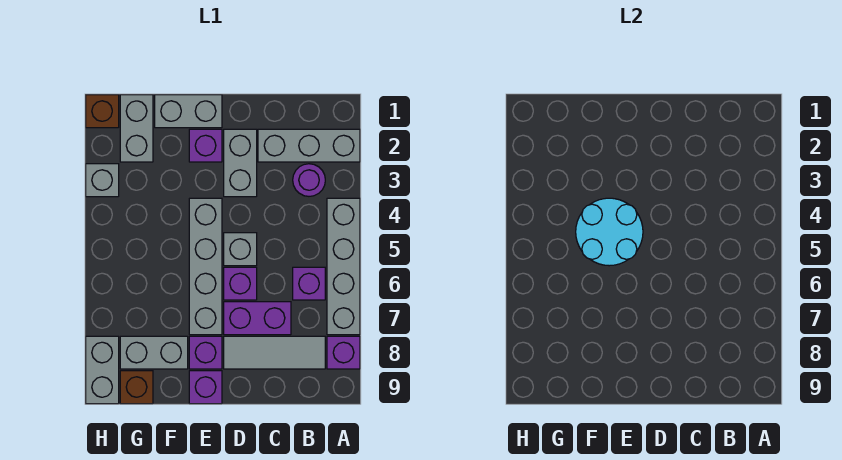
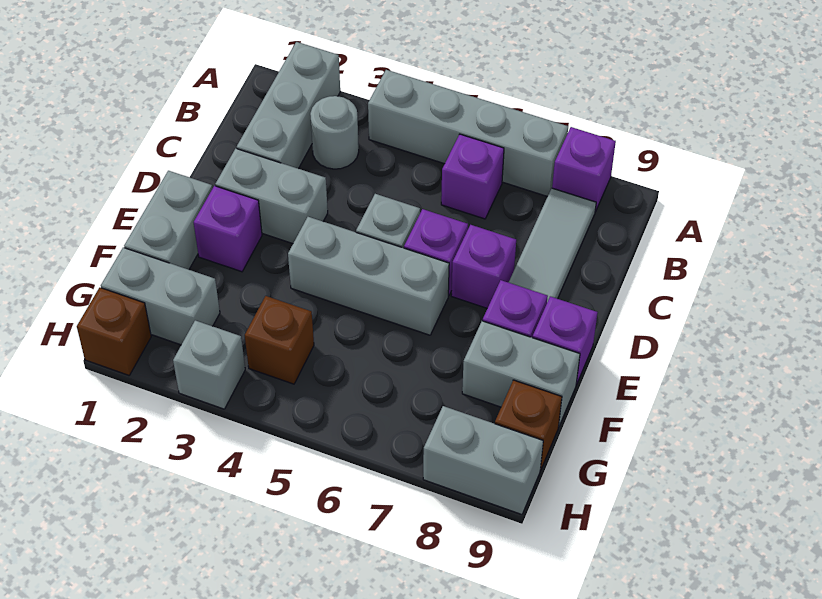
purple round brick B3 level 1 -> grey round brick B3 level 1
purple brick C7:D7 level 1 -> purple brick D7 level 1
grey brick E4:E7 level 1 -> grey brick E4:E6 level 1
cyan round brick E4:F5 level 2 -> none
grey brick F8:G8 level 1 -> grey brick F8:F9 level 1
none -> brown brick G4 level 1

